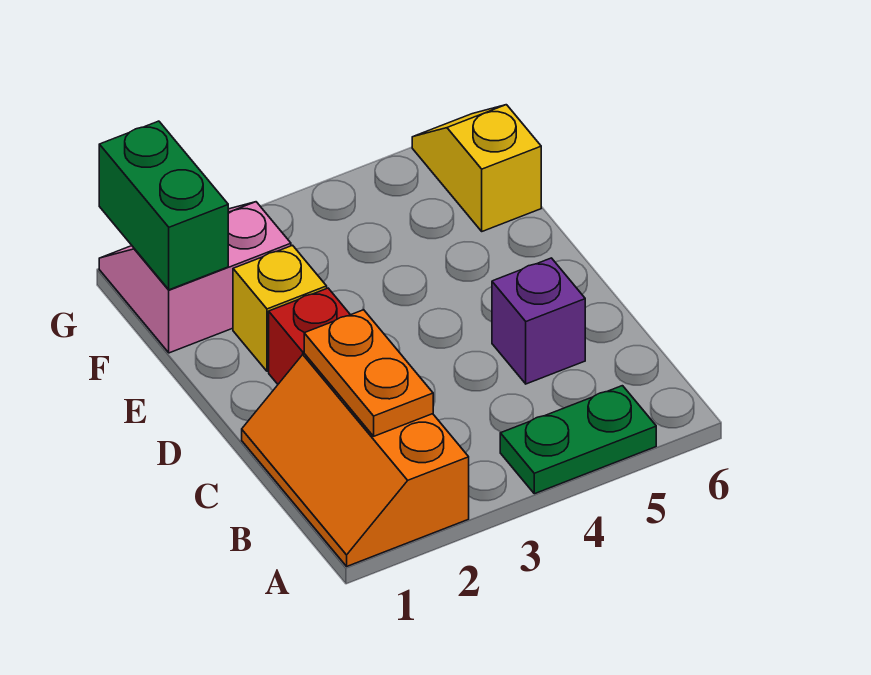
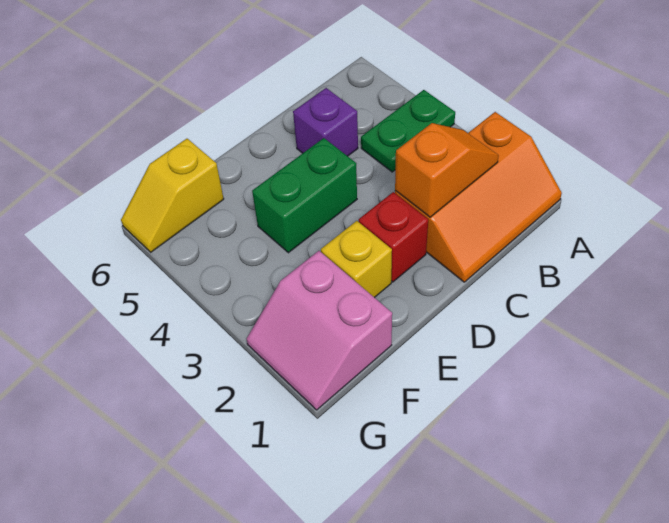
green plate A4:A5 level 1 -> green plate A4:B4 level 1
orange plate B2:C2 level 2 -> orange slope B2:C2 level 2 top C
green brick F1:G1 level 2 -> green brick D4:E4 level 1

